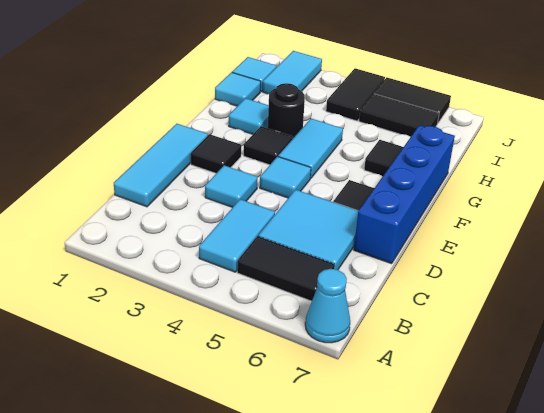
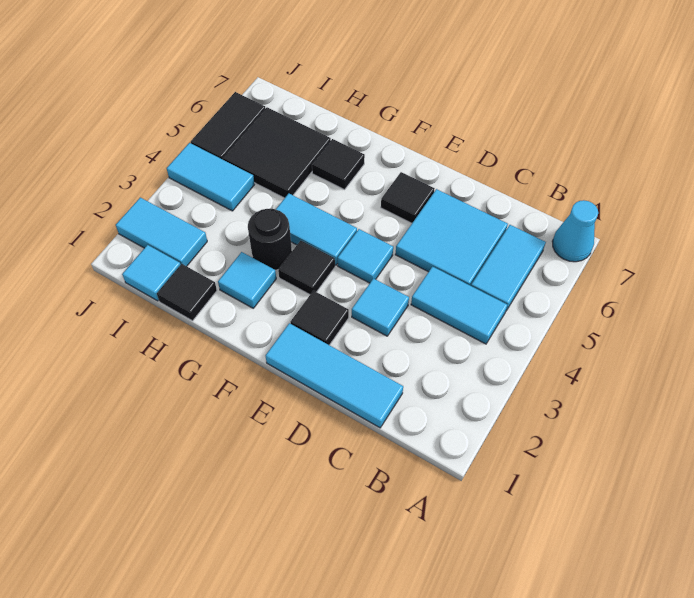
black tile B5:B6 level 1 -> cyan tile B5:B6 level 1
blue brick D7:G7 level 1 -> none
cyan tile H1 level 1 -> black tile H1 level 1
black tile I4:J4 level 1 -> cyan tile I4:J4 level 1
black tile I5:I6 level 1 -> black tile H5:I6 level 1

